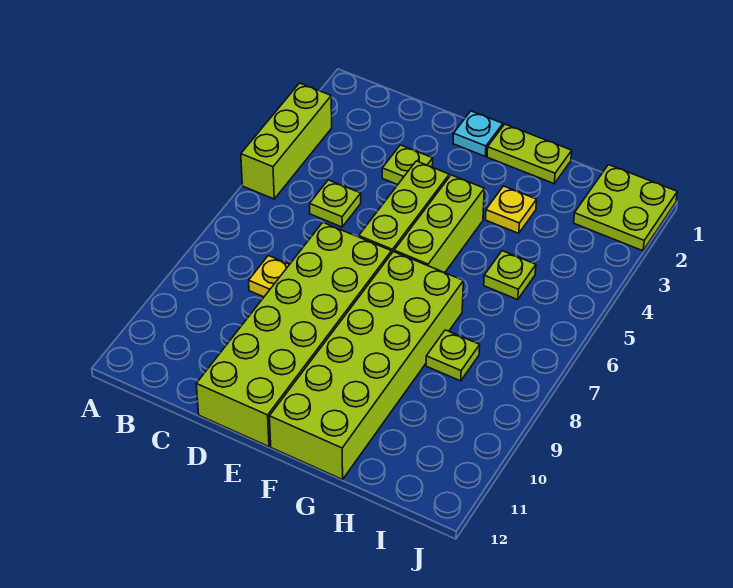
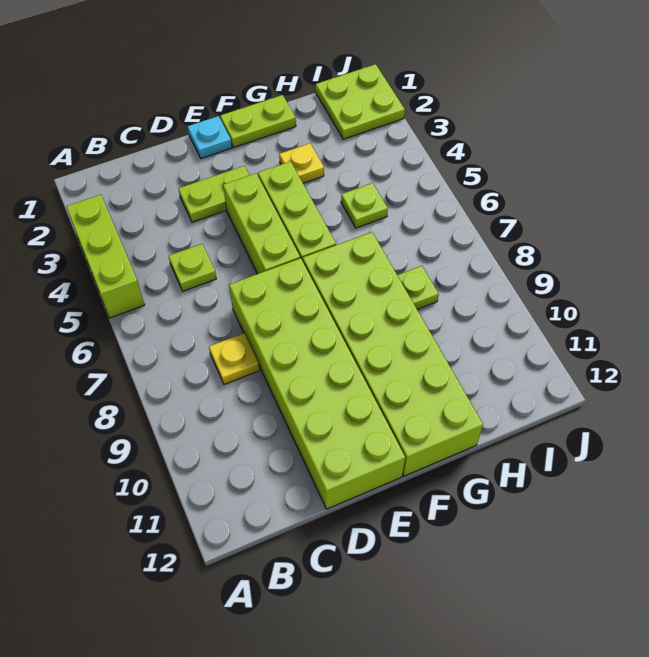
lime plate D3 level 1 -> lime plate D3:E3 level 1

